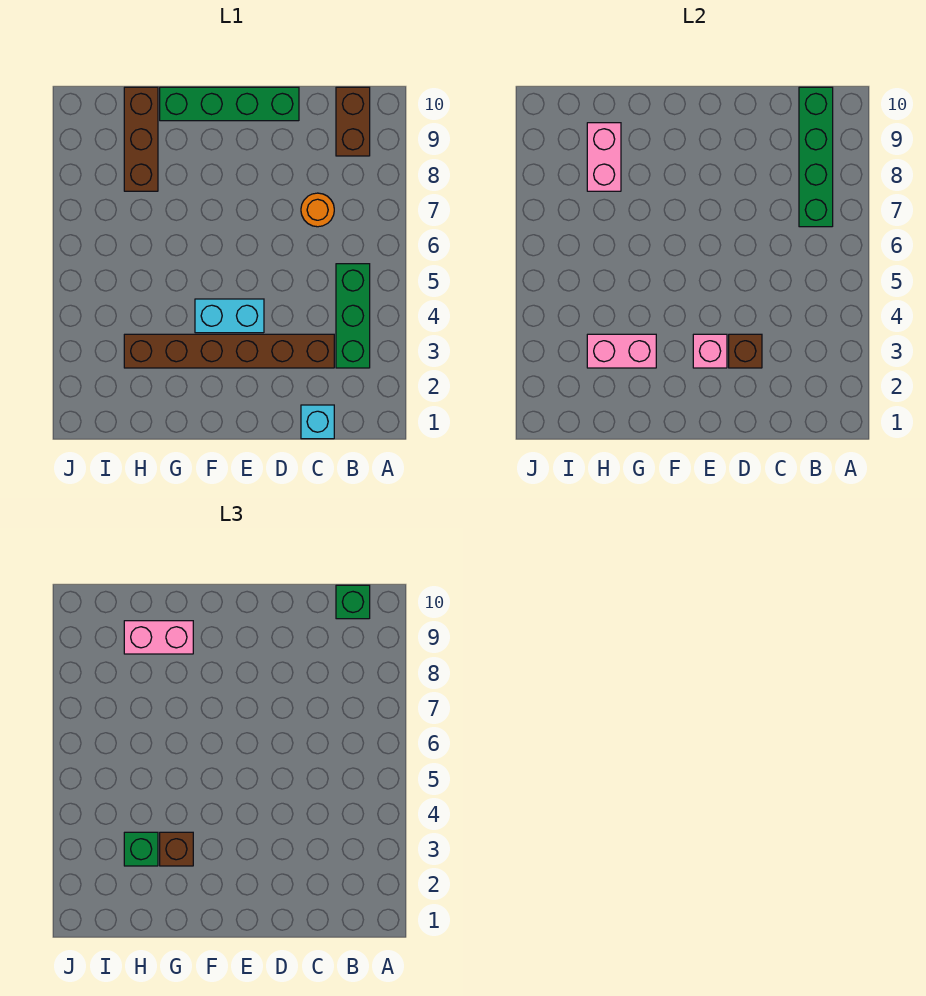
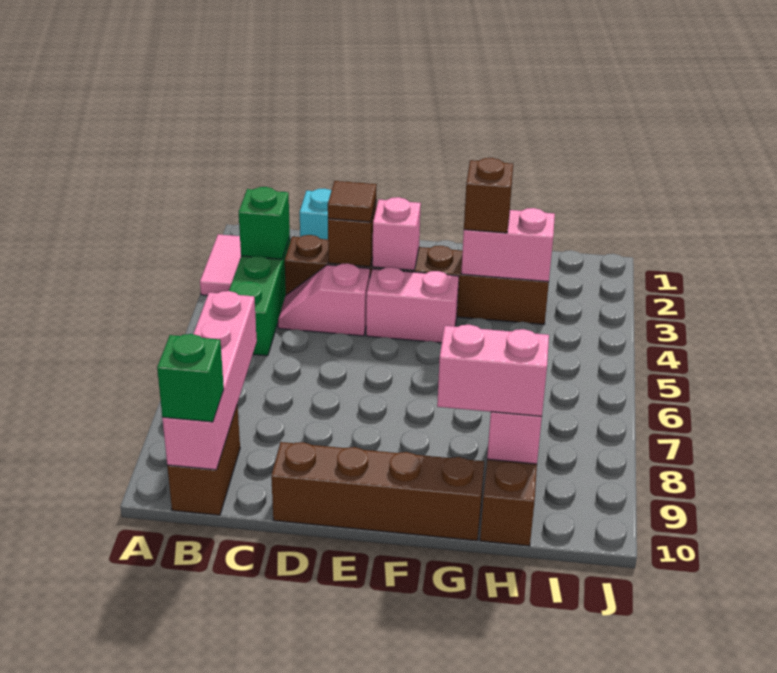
none -> pink tile A2:A3 level 1
green brick B7:B10 level 2 -> pink brick B7:B10 level 2
none -> pink slope C4:D4 level 1 top D
orange round brick C7 level 1 -> none
none -> brown tile D3 level 3
green brick D10:G10 level 1 -> brown brick D10:G10 level 1
cyan brick E4:F4 level 1 -> pink brick E4:F4 level 1
green brick H3 level 3 -> green brick B3 level 2

